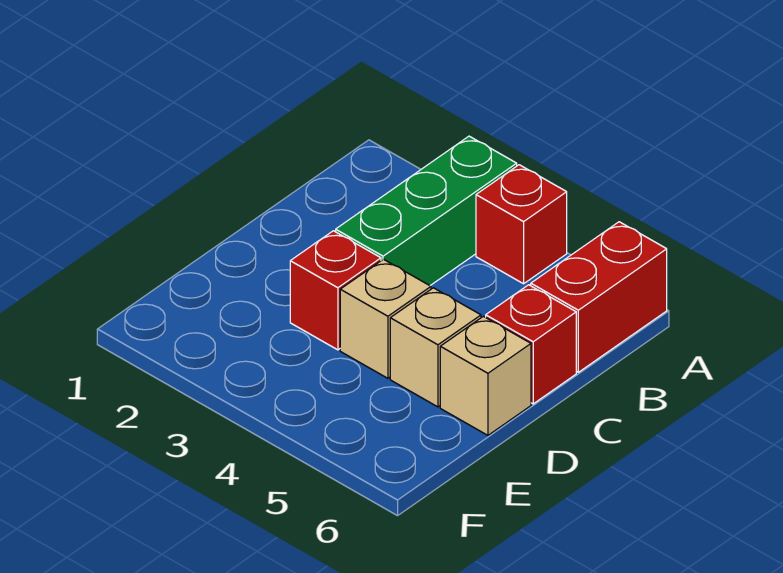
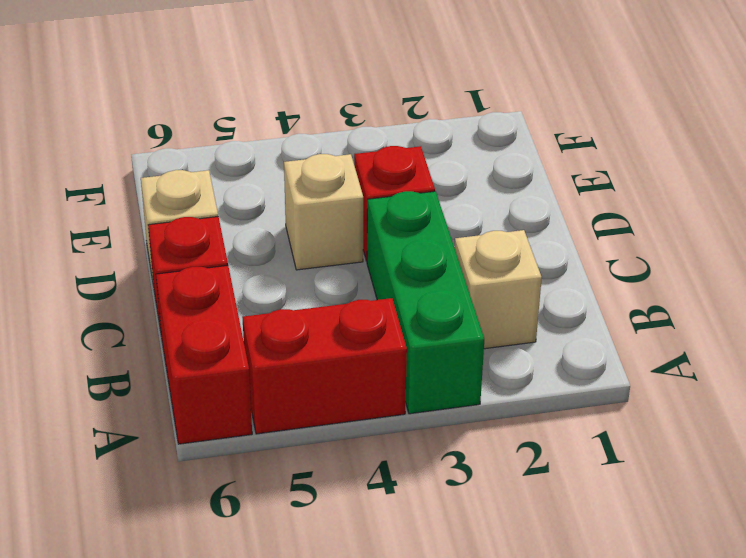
red brick A4 level 1 -> red brick A4:A5 level 1
tan brick D5 level 1 -> tan brick B2 level 1

